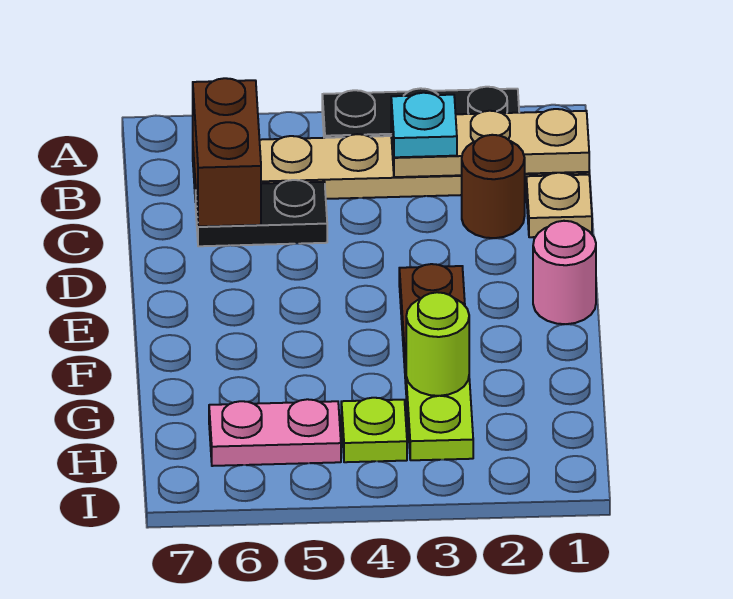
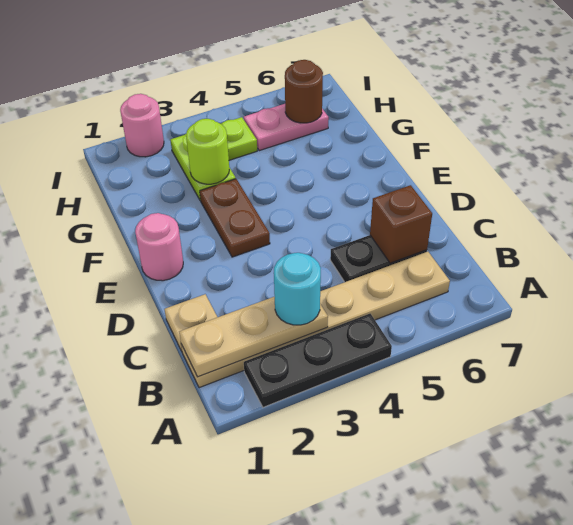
cyan plate B3 level 3 -> cyan round brick B3 level 3
brown brick B6:C6 level 2 -> brown brick C6 level 2
brown round brick C2 level 1 -> brown round brick H6 level 2
none -> pink round brick I2 level 1

